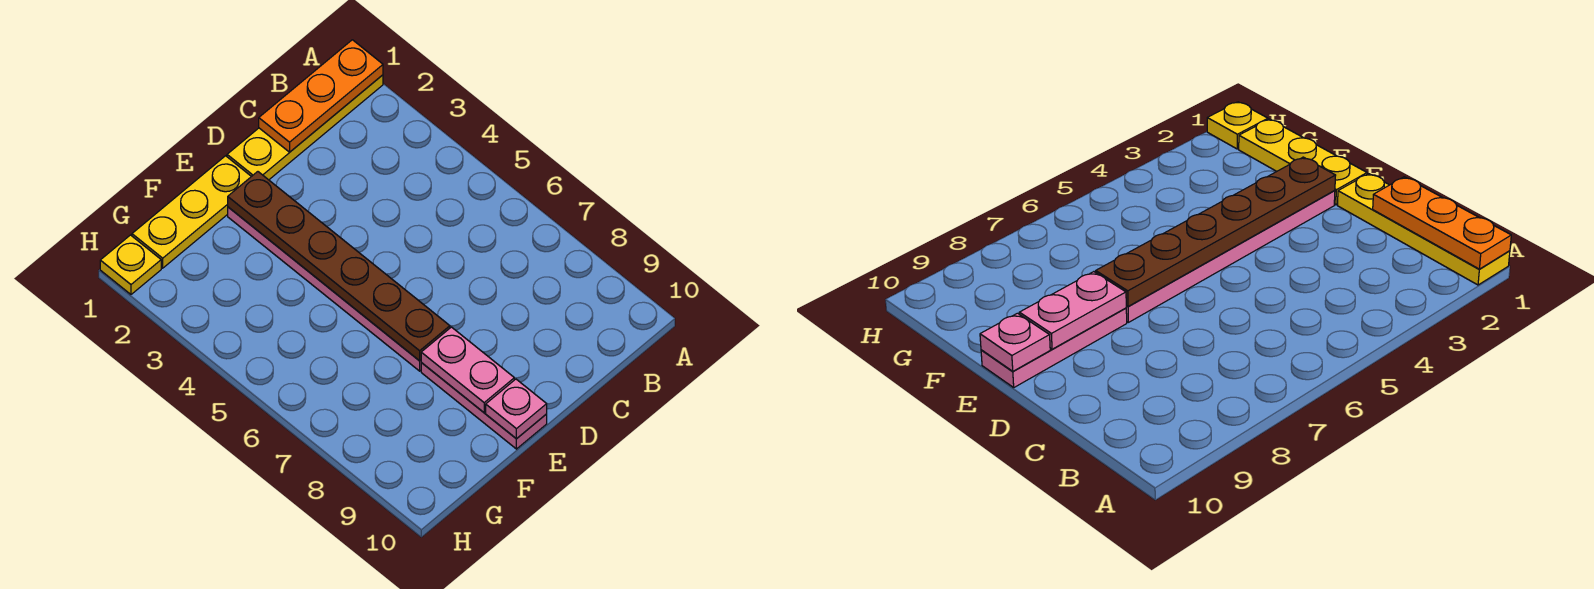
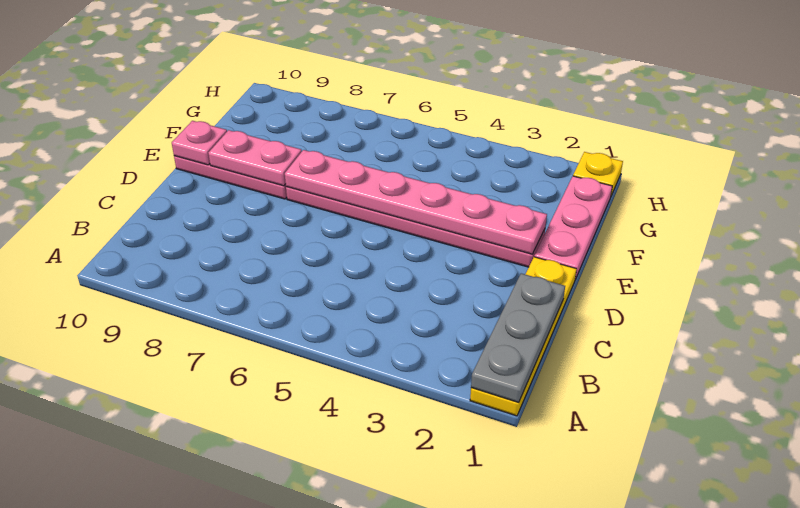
orange plate A1:C1 level 2 -> grey plate A1:C1 level 2
yellow plate E1:G1 level 1 -> pink plate E1:G1 level 1
brown plate E2:E7 level 2 -> pink plate E2:E7 level 2

